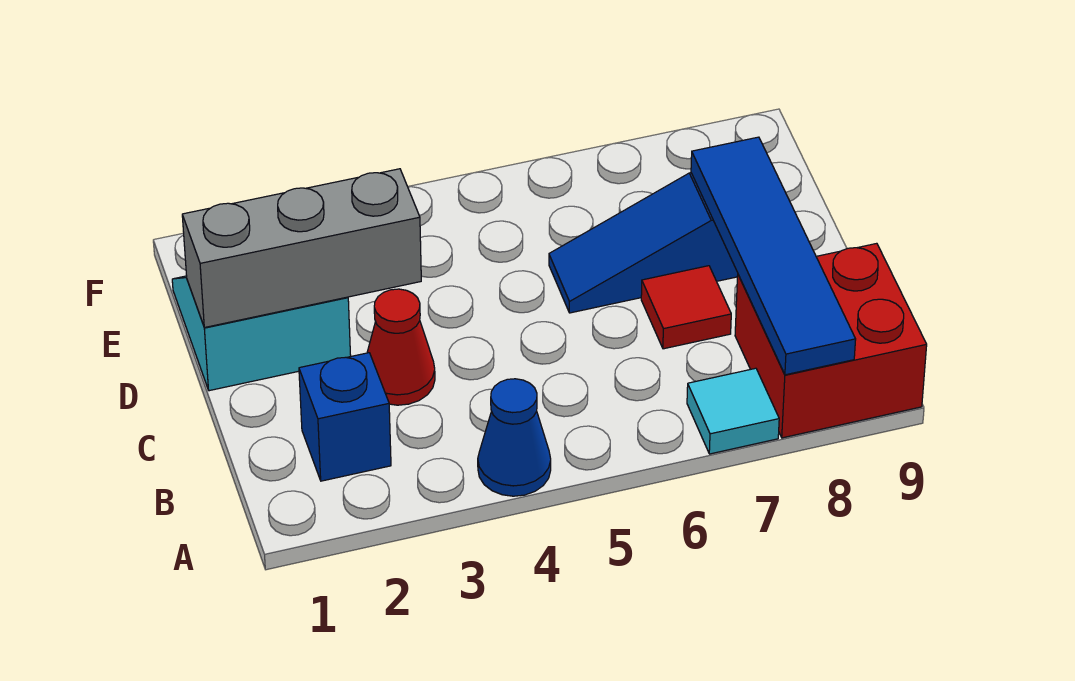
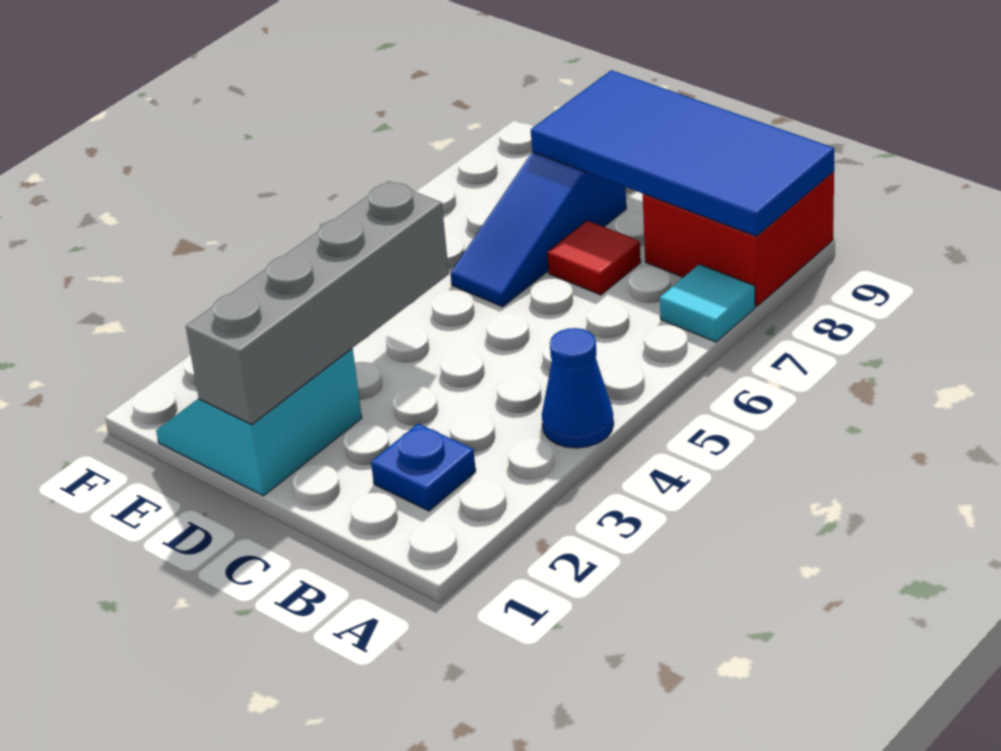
blue tile A8:D8 level 2 -> blue tile A8:D9 level 2
blue brick B2 level 1 -> blue plate B2 level 1
red cone C3 level 1 -> none
grey brick D1:D3 level 2 -> grey brick D1:D4 level 2

